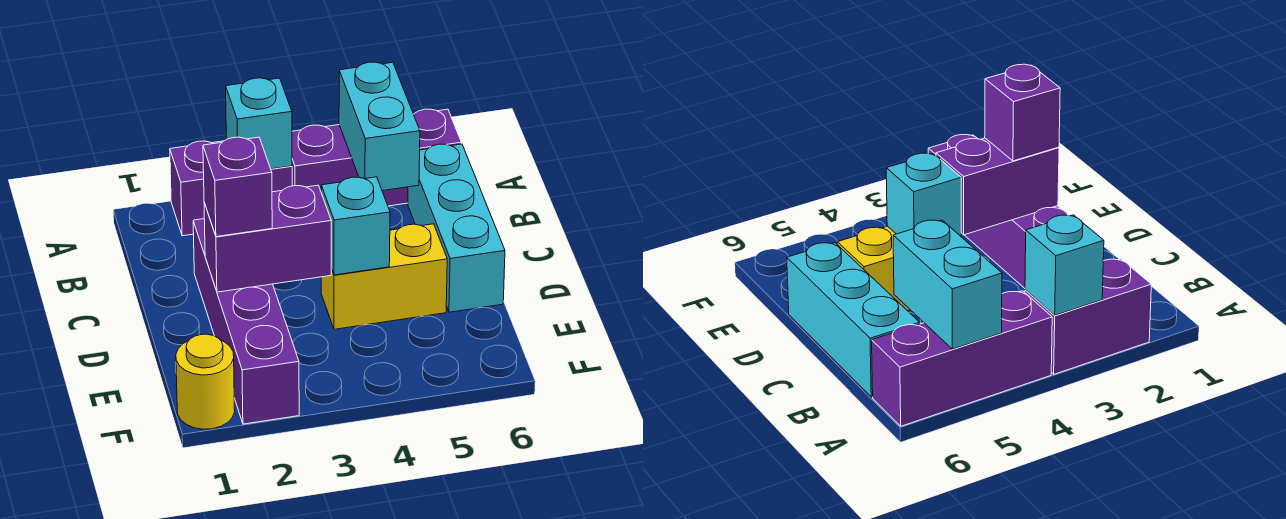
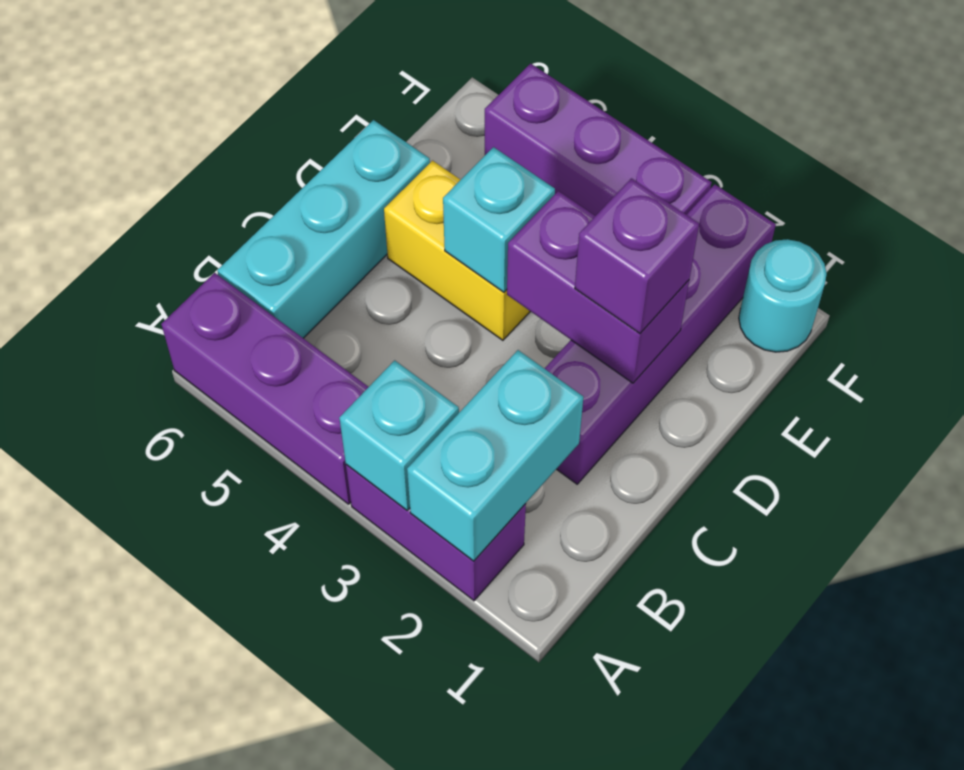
cyan brick A5:B5 level 2 -> cyan brick A2:B2 level 2
yellow round brick F1 level 1 -> cyan round brick F1 level 1
none -> purple brick F3:F5 level 1

